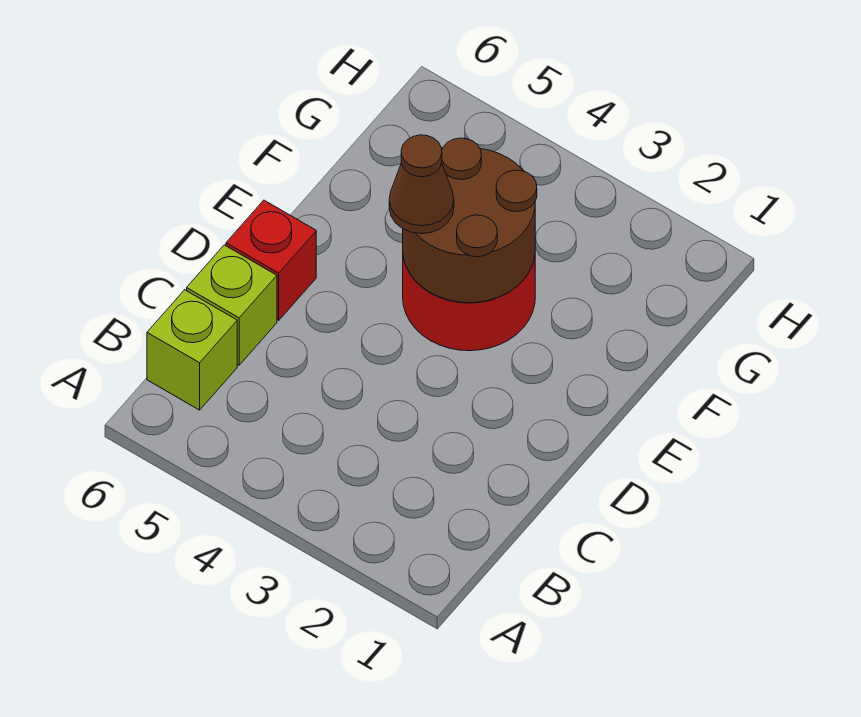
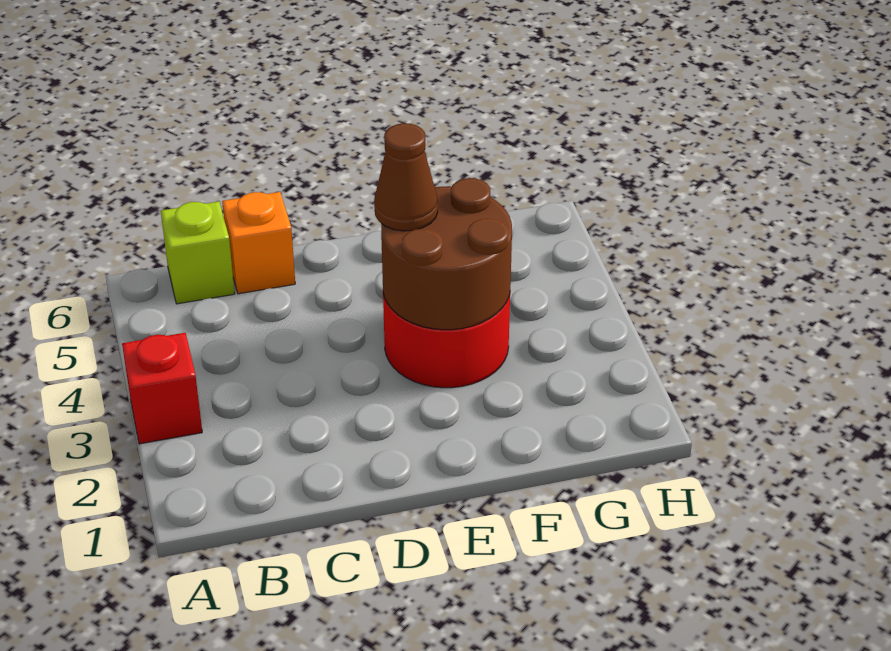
lime brick C6 level 1 -> orange brick C6 level 1
red brick D6 level 1 -> red brick A3 level 1

